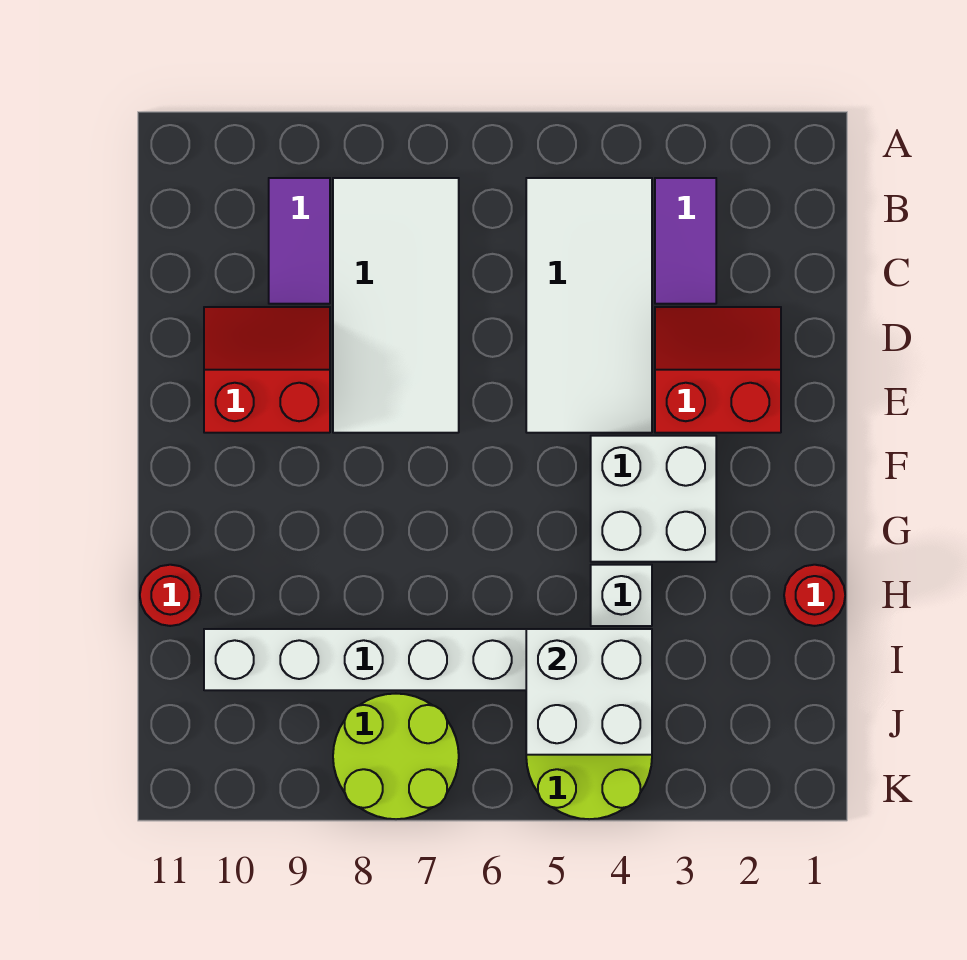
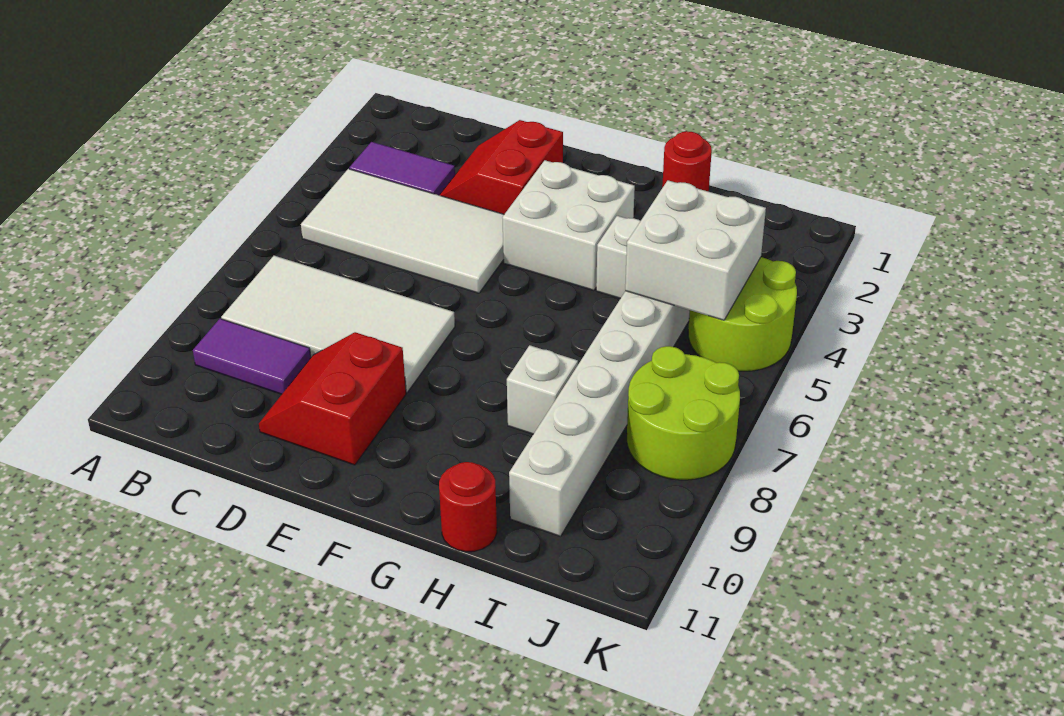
none -> white brick H8 level 1

